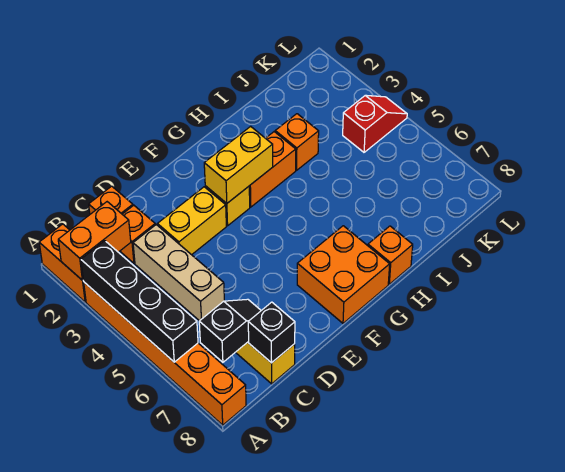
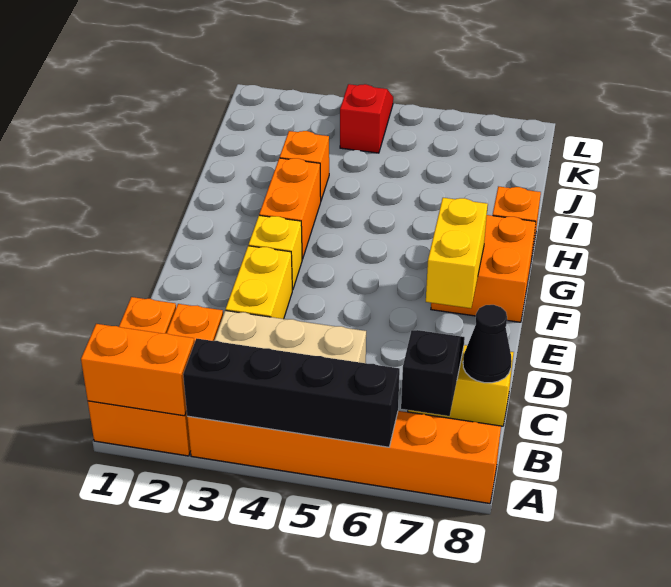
orange brick A2:B2 level 2 -> orange brick A1:A2 level 2
black brick C8 level 2 -> black cone C8 level 2
yellow brick F3:G3 level 2 -> yellow brick E7:F7 level 2

